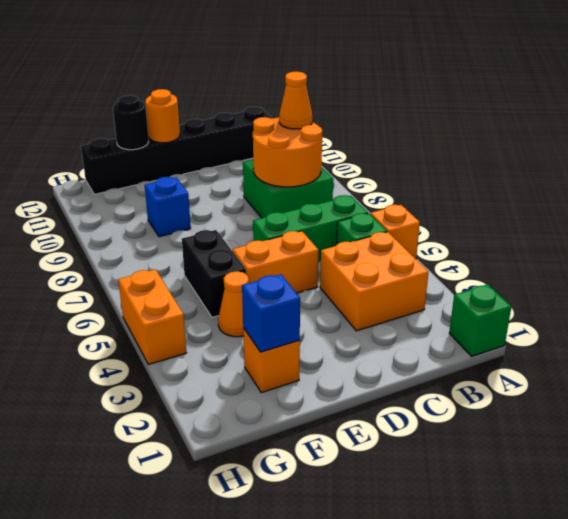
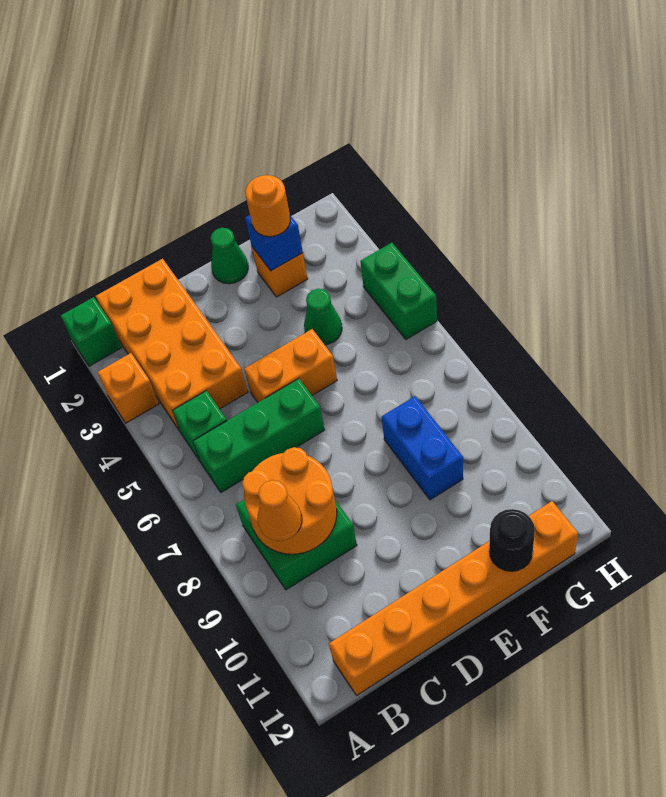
orange brick A5 level 1 -> orange brick A3 level 1
orange brick B3:C4 level 1 -> orange brick B1:C4 level 1
black brick B12:G12 level 1 -> orange brick B12:G12 level 1
none -> green cone E1 level 1
orange round brick E12 level 2 -> orange round brick F2 level 3
orange cone F4 level 1 -> green cone F4 level 1
black brick F5:F6 level 1 -> none
blue brick F9 level 1 -> blue brick F8:F9 level 1
orange brick H4:H5 level 1 -> green brick H4:H5 level 1

